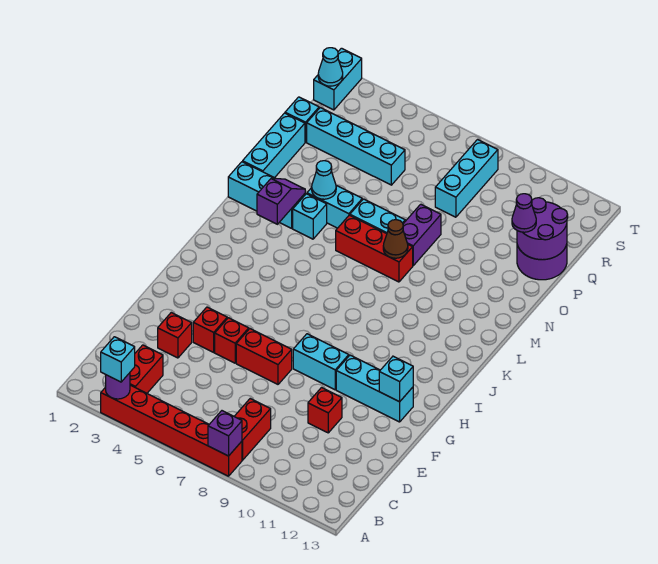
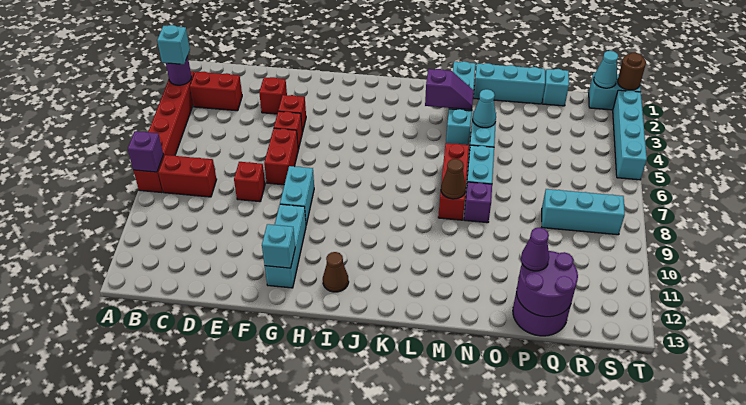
red brick E10 level 1 -> red brick E8 level 1
none -> brown cone I12 level 1
purple brick N8:O8 level 1 -> purple brick N8 level 1
cyan brick Q2:Q5 level 1 -> cyan brick T2:T5 level 1
none -> brown round brick T1 level 2

